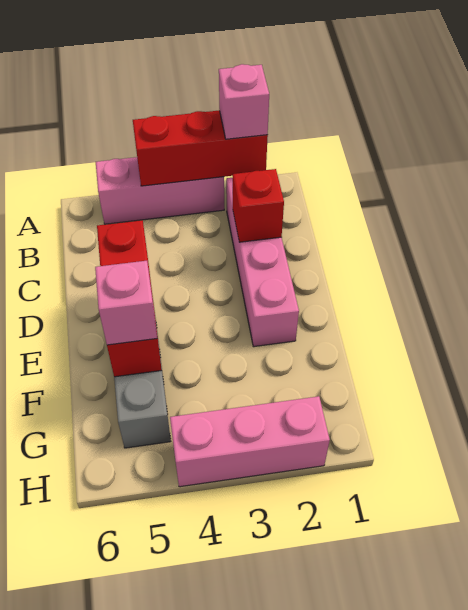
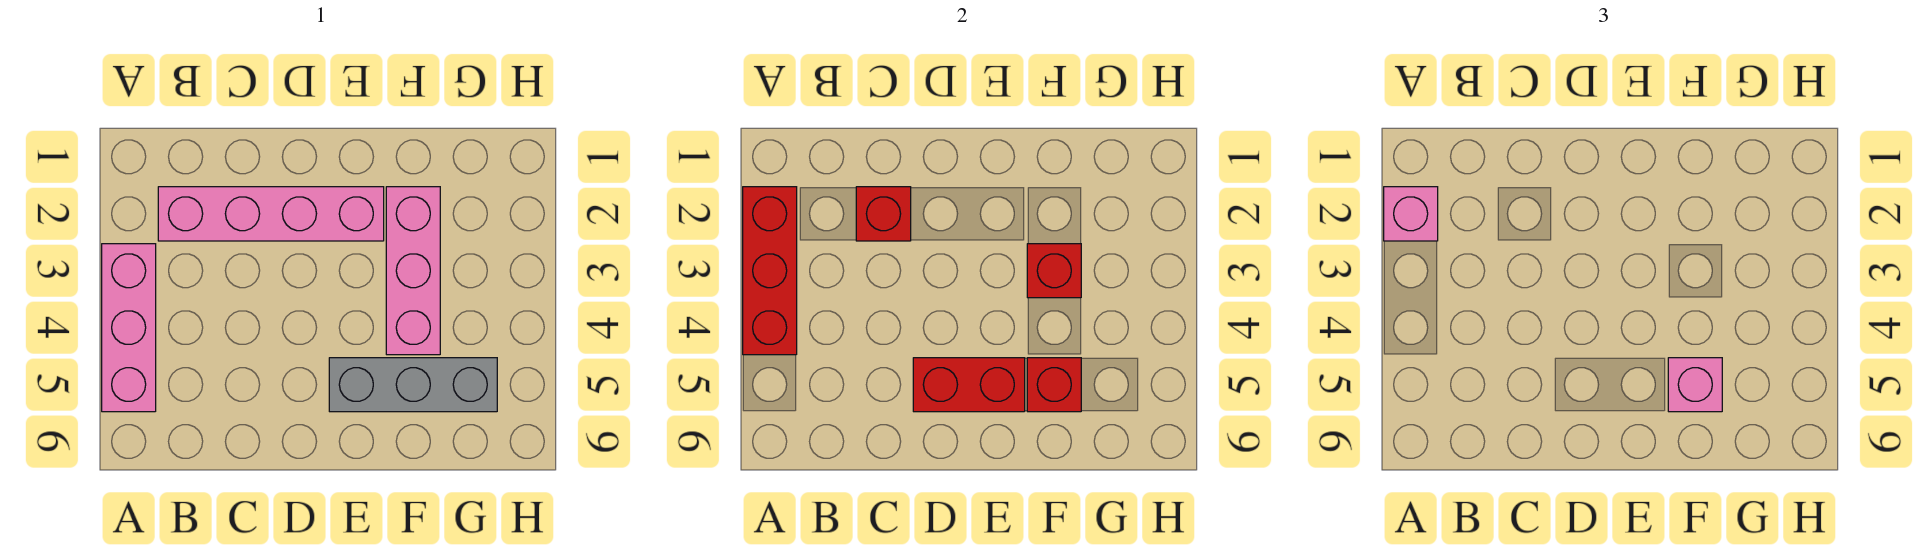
none -> red brick F3 level 2
pink brick H2:H4 level 1 -> pink brick F2:F4 level 1

